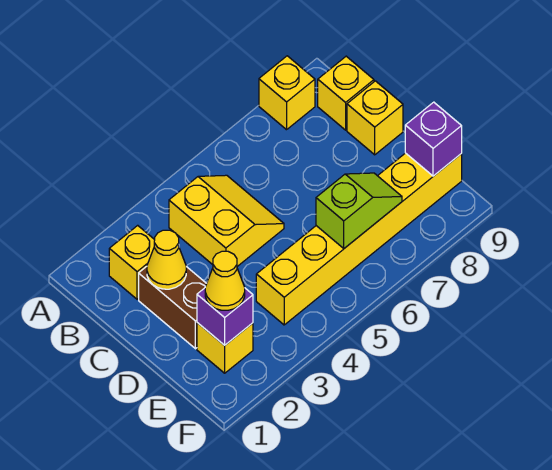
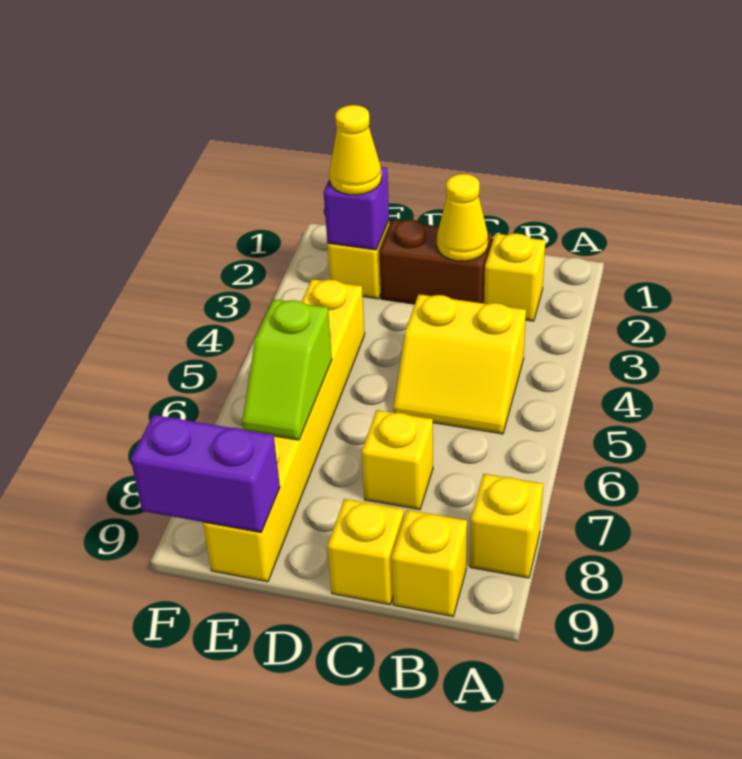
none -> yellow brick C7 level 1
purple brick E9 level 2 -> purple brick E9:F9 level 2

